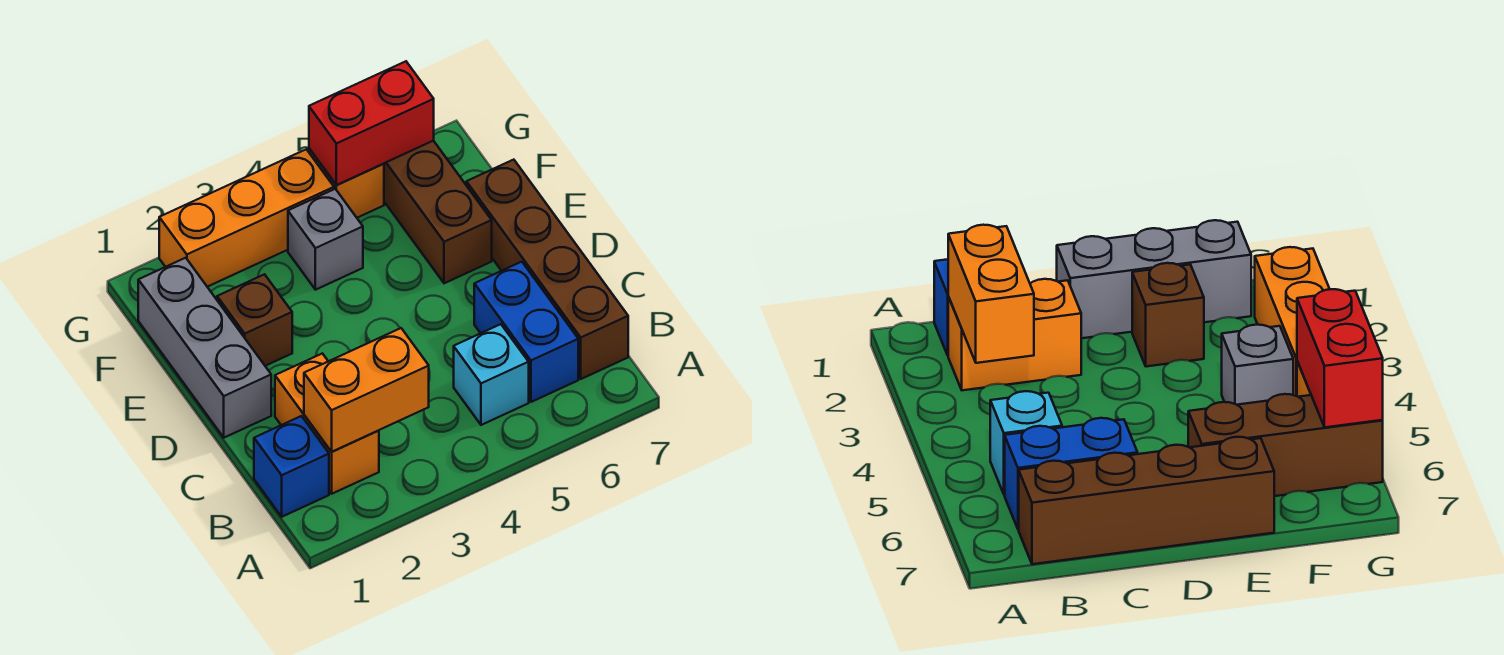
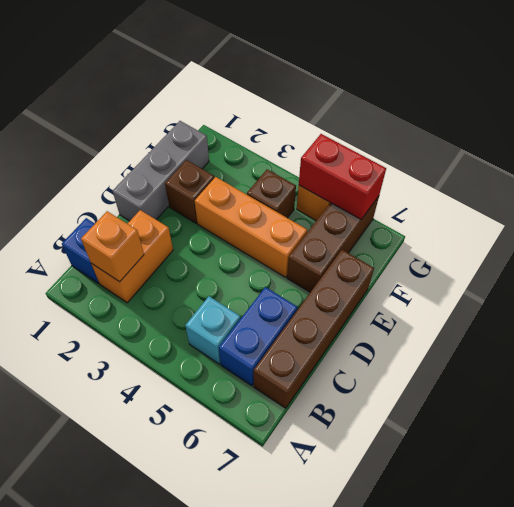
orange brick B2:B3 level 2 -> orange brick B2 level 2
grey brick F4 level 1 -> brown brick F4 level 1
orange brick G2:G4 level 1 -> orange brick E3:E5 level 1

